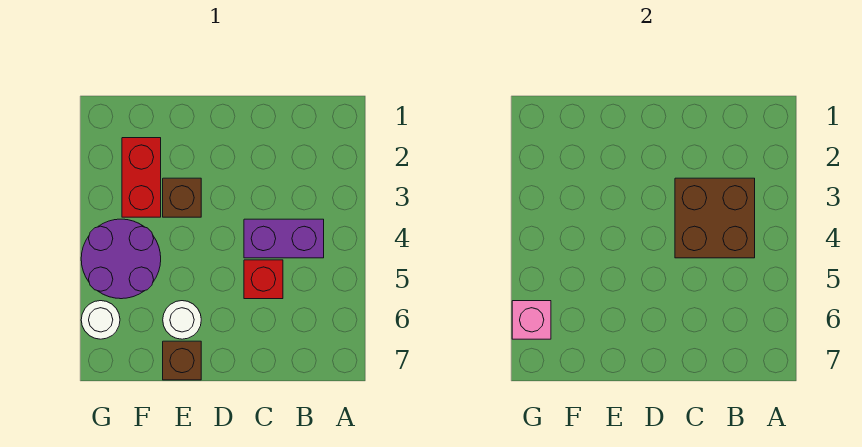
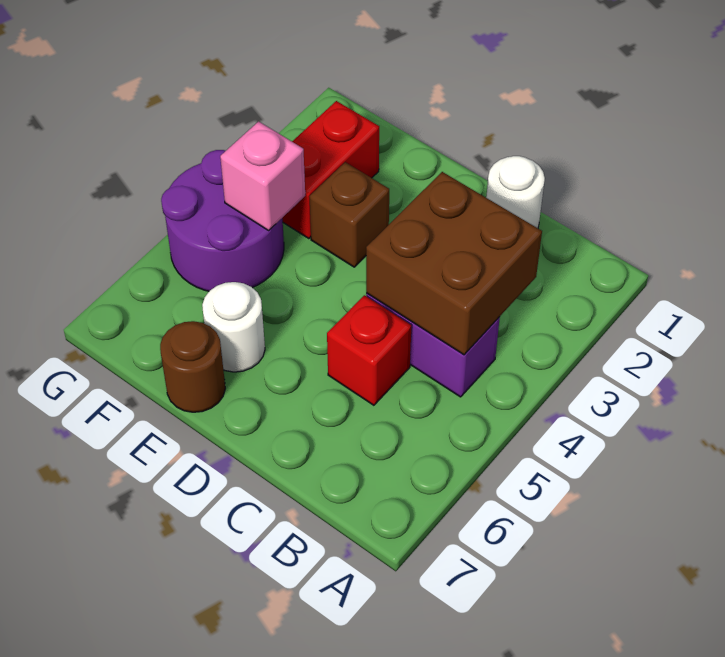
brown brick E7 level 1 -> brown round brick E7 level 1
white round brick G6 level 1 -> white round brick C1 level 1
pink brick G6 level 2 -> pink brick F4 level 2

